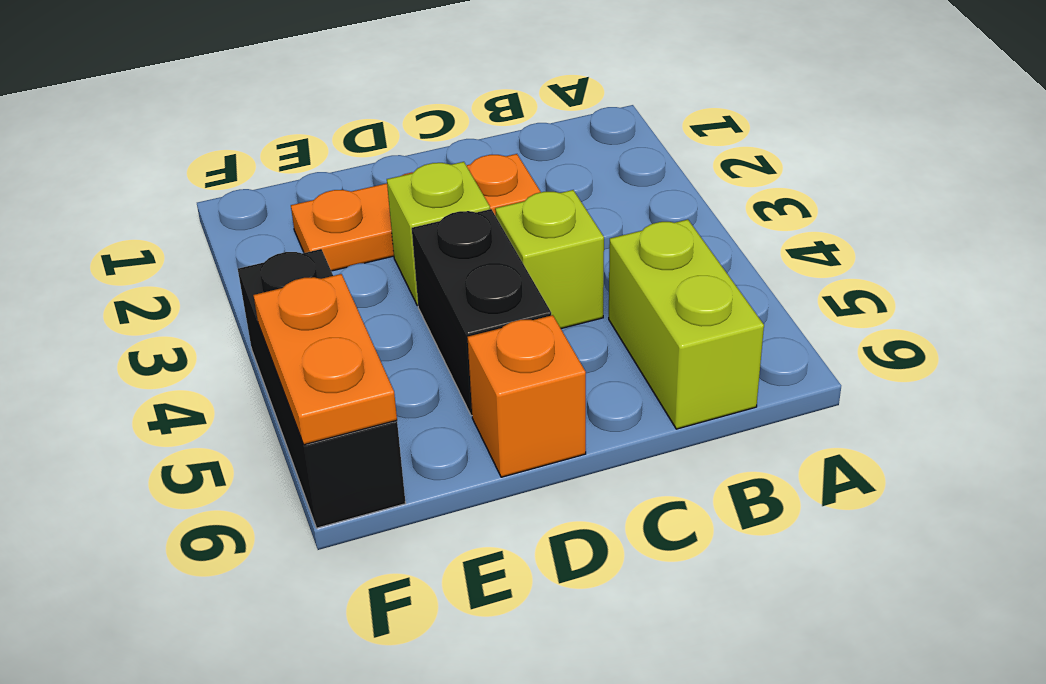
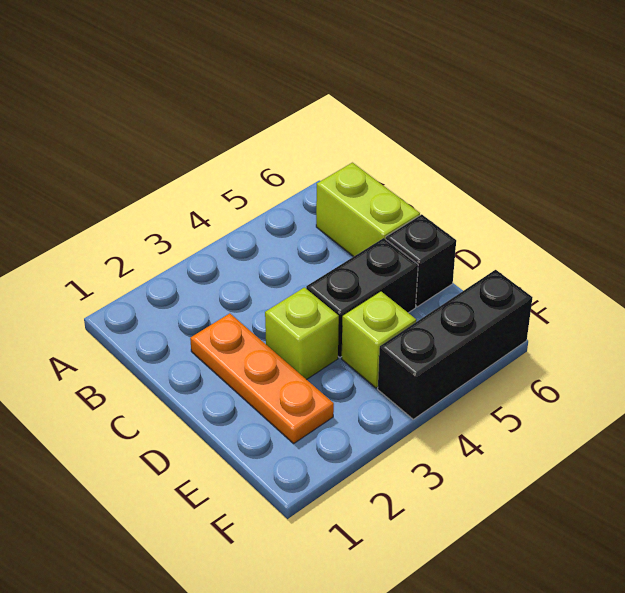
lime brick B5:B6 level 1 -> lime brick B6:C6 level 1
lime brick C4 level 1 -> lime brick E4 level 1
orange brick D6 level 1 -> black brick D6 level 1
orange plate F5:F6 level 2 -> none

